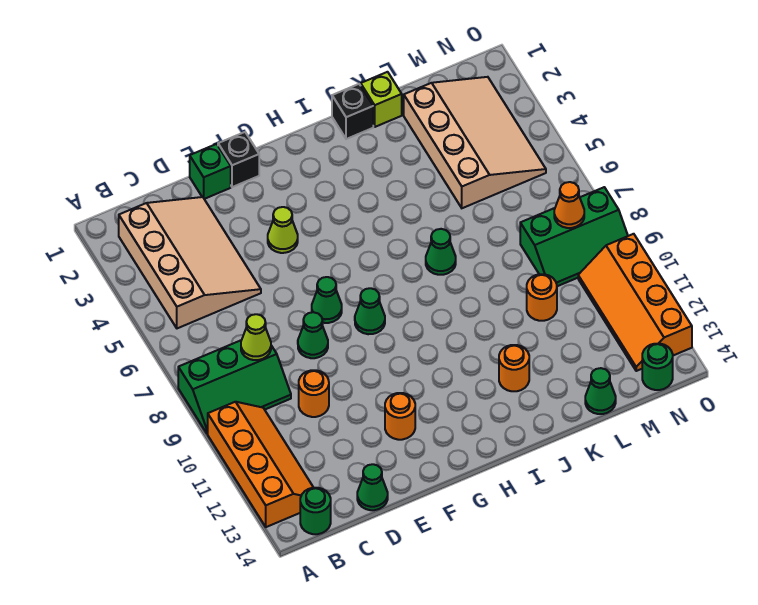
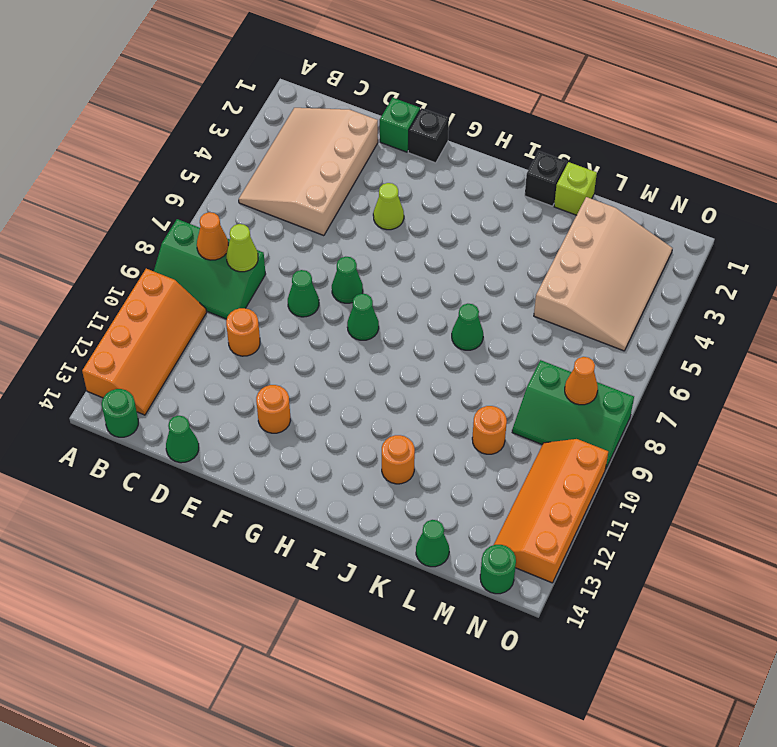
tan slope B2:D5 level 1 top B -> tan slope B2:D5 level 1 top D
none -> orange cone B8 level 2

